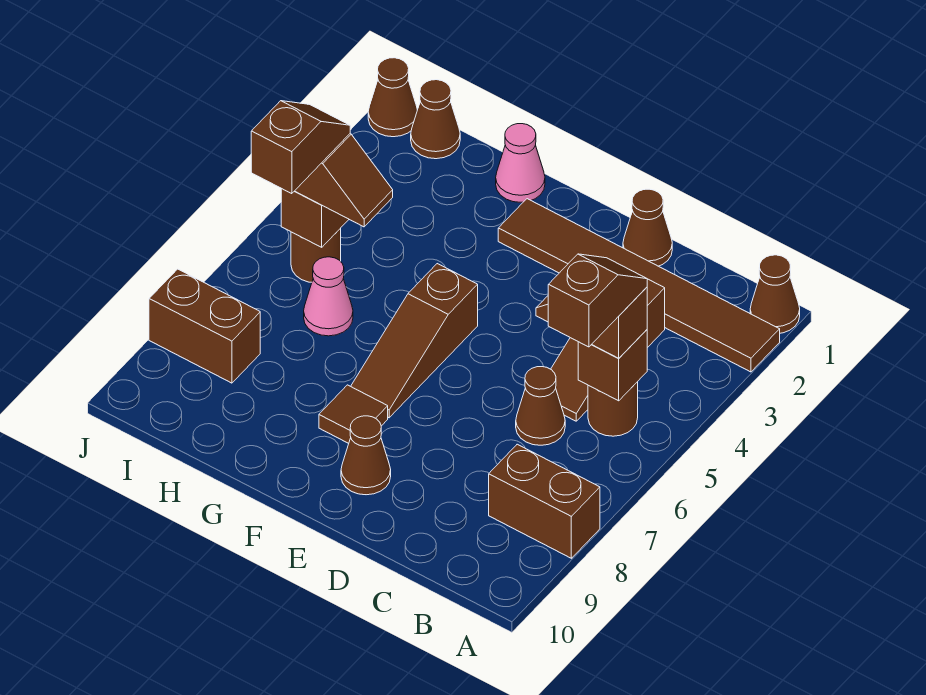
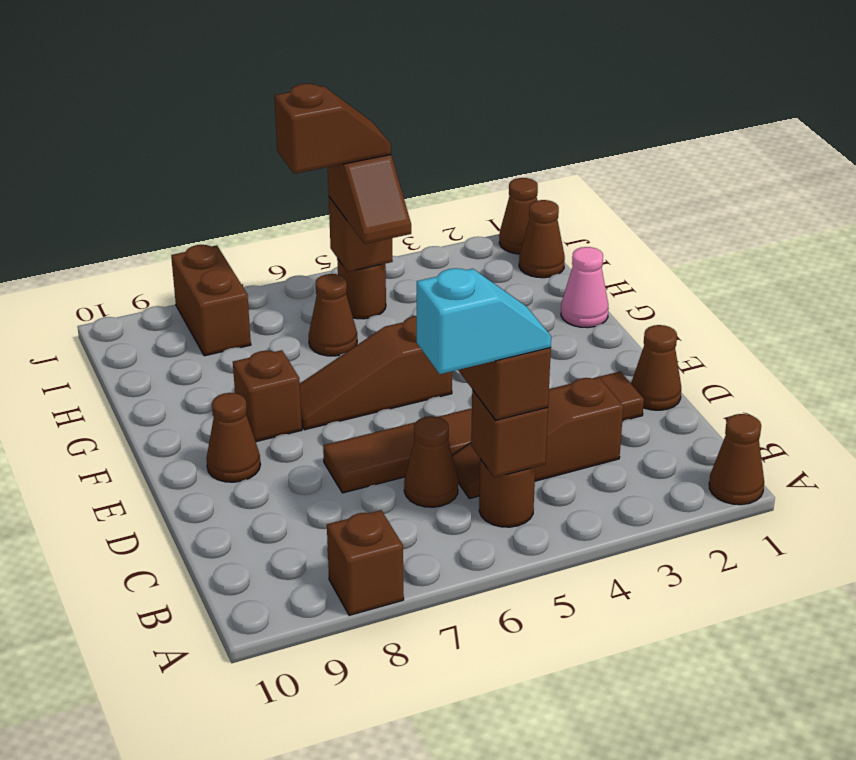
brown tile A2:F2 level 1 -> brown tile D2:D7 level 1
brown brick A8:B8 level 1 -> brown brick A8 level 1
brown slope B5:B6 level 4 top 6 -> cyan slope B5:B6 level 4 top 6
brown tile F8 level 1 -> brown brick F8 level 1
pink cone H6 level 1 -> brown cone H6 level 1

